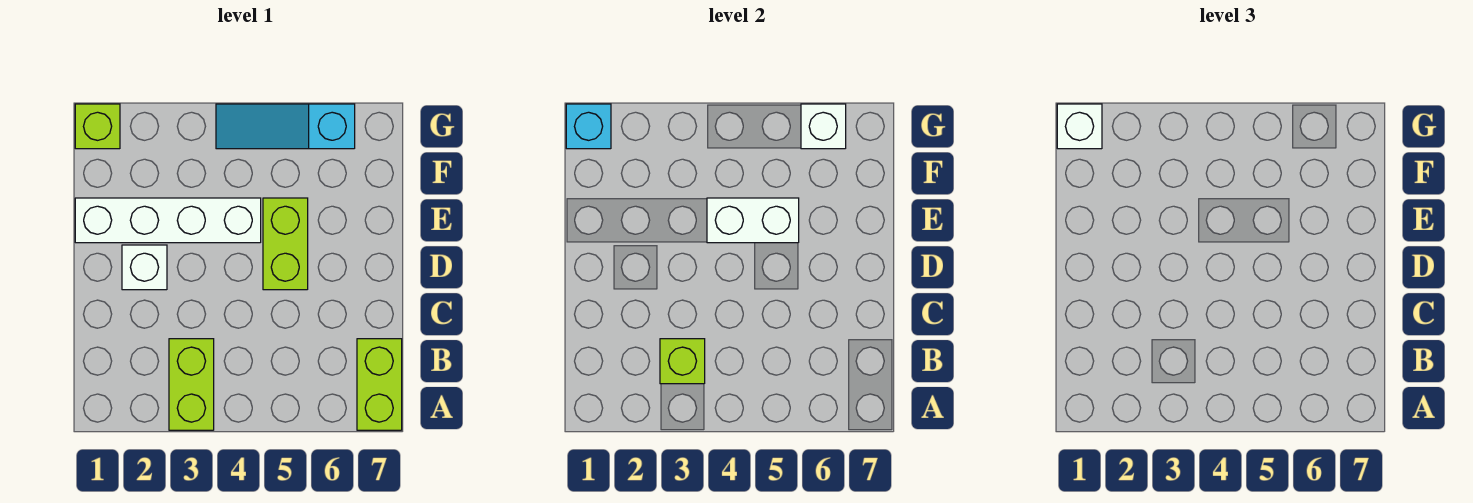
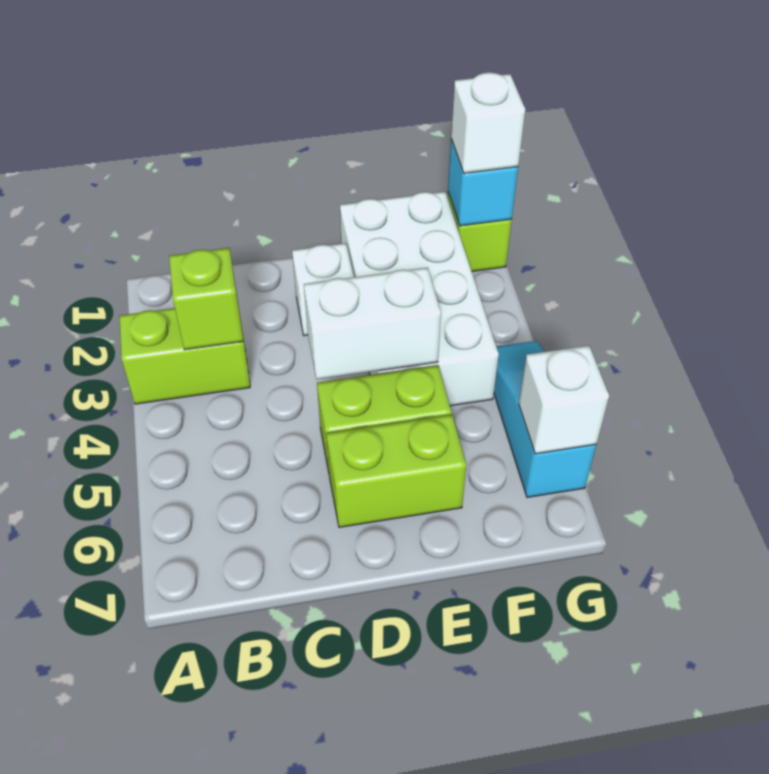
lime brick A7:B7 level 1 -> lime brick D6:E6 level 1
white brick E1:E4 level 1 -> white brick E1:F4 level 1
white brick E4:E5 level 2 -> white brick D4:E4 level 2

